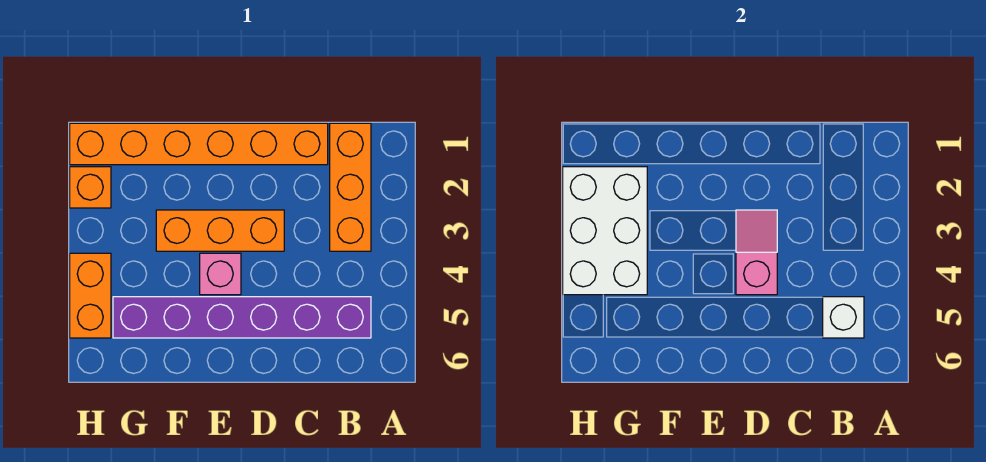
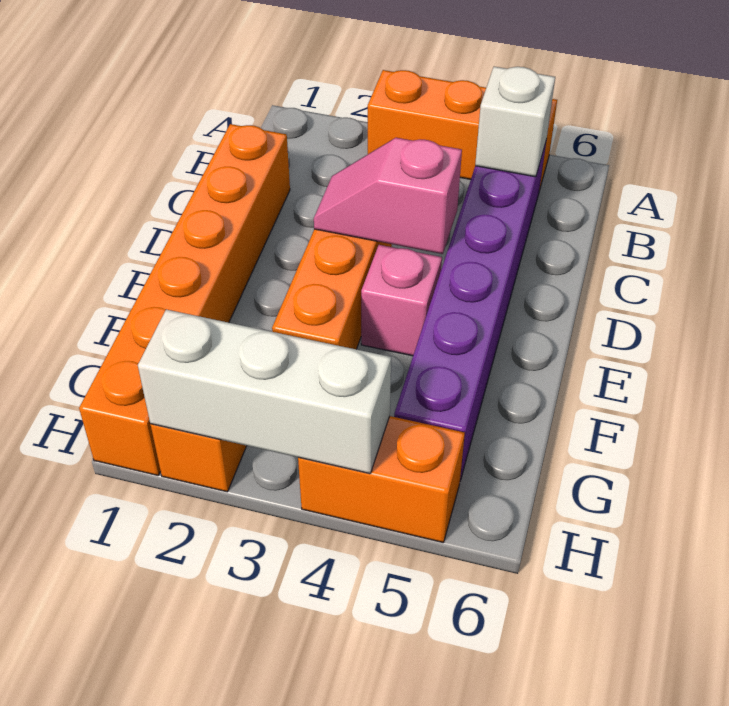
orange brick B1:B3 level 1 -> orange brick A3:A5 level 1
white brick G2:H4 level 2 -> white brick H2:H4 level 2

